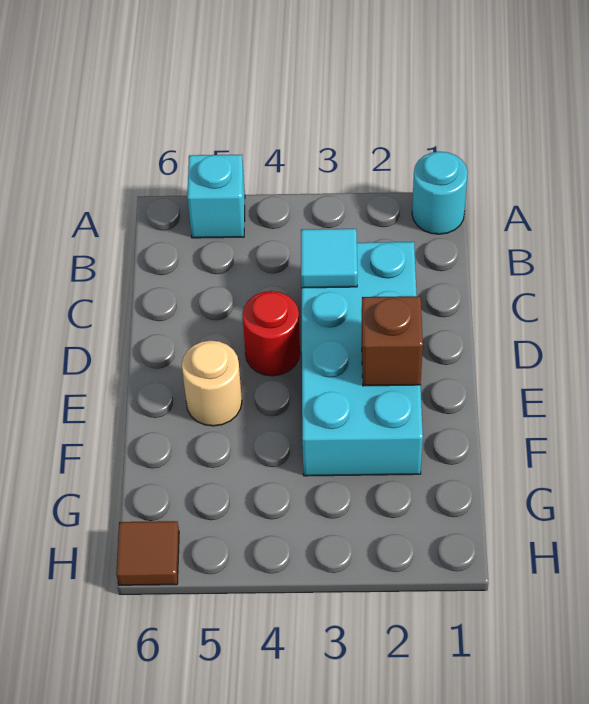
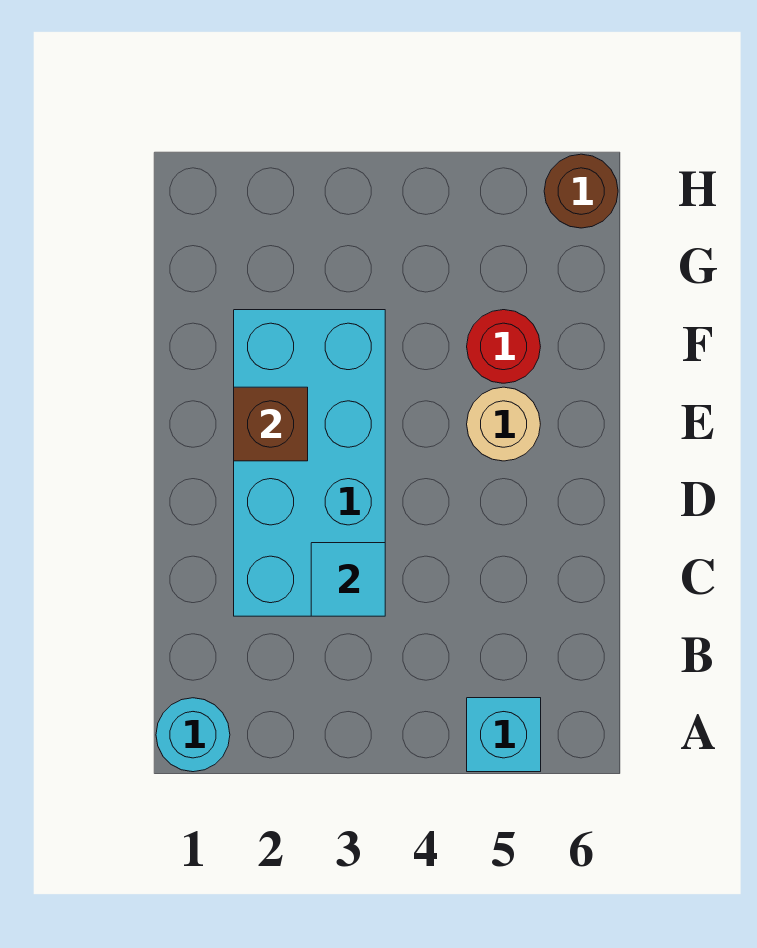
red round brick D4 level 1 -> red round brick F5 level 1
brown tile H6 level 1 -> brown round brick H6 level 1

